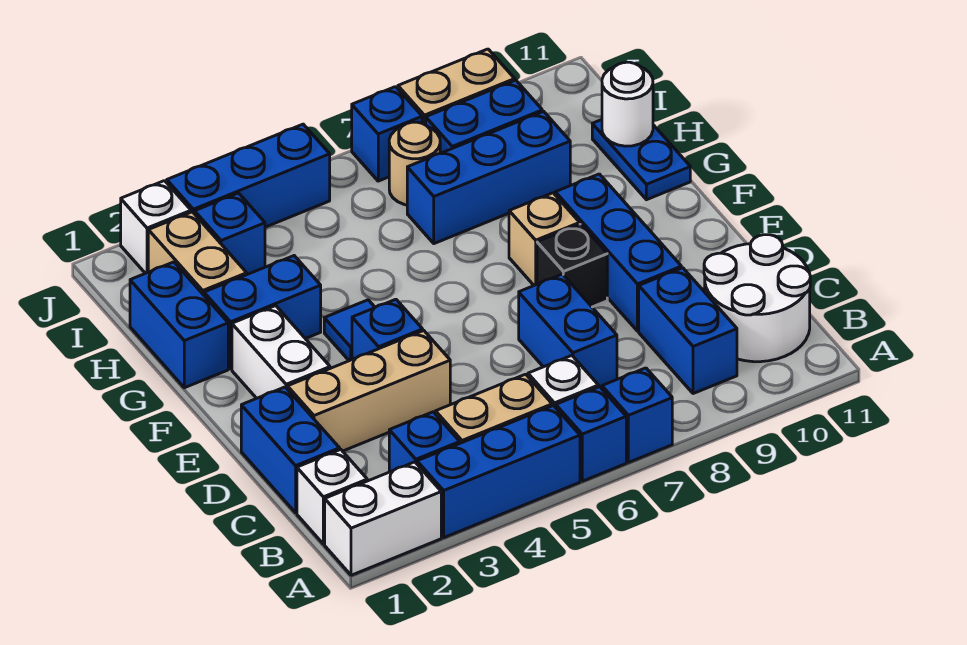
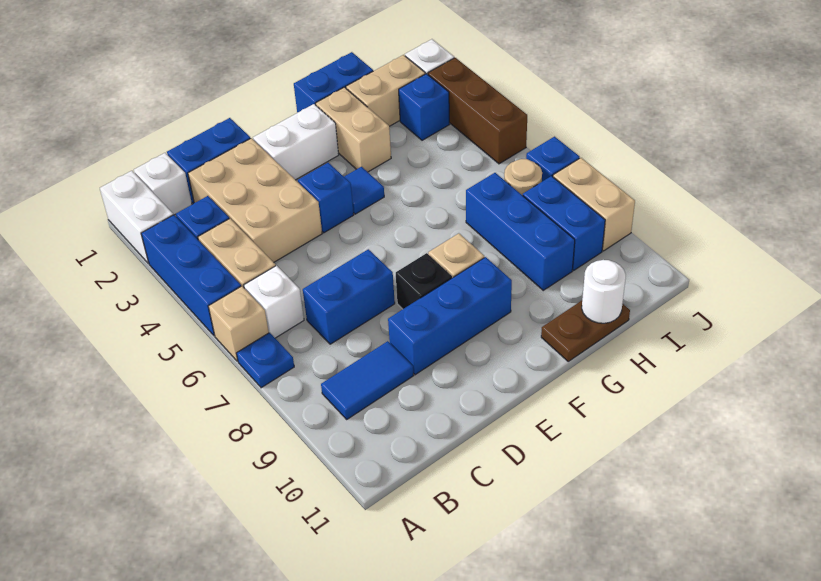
blue brick A6 level 1 -> tan brick A6 level 1
blue brick A7 level 1 -> blue plate A7 level 1
blue brick B9:C9 level 1 -> blue tile B9:C9 level 1
white round brick B10:C11 level 1 -> none
tan brick D2:D4 level 1 -> tan brick C2:D4 level 1
blue brick G2:G3 level 1 -> tan brick G2:G3 level 1
blue plate G11:H11 level 1 -> brown plate G11:H11 level 1
blue brick J3:J5 level 1 -> brown brick J3:J5 level 1

